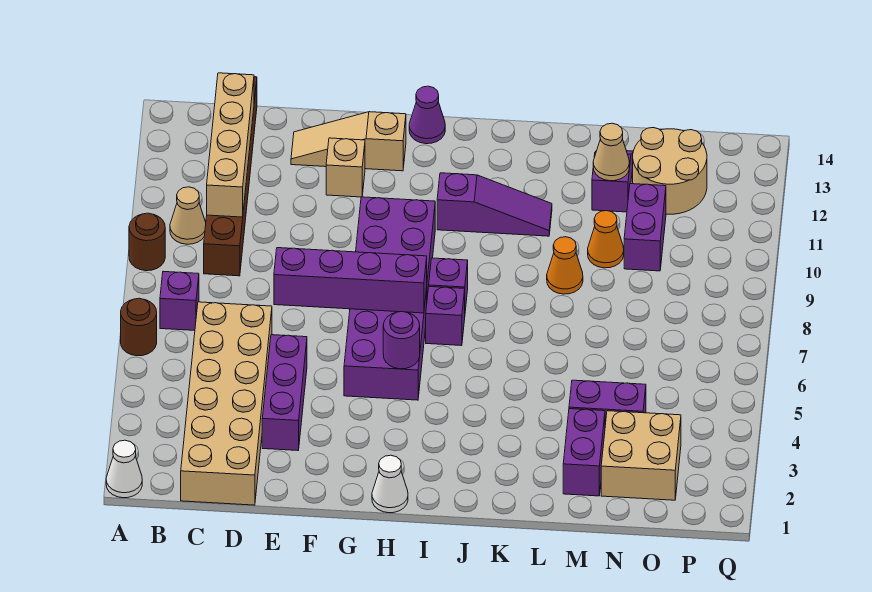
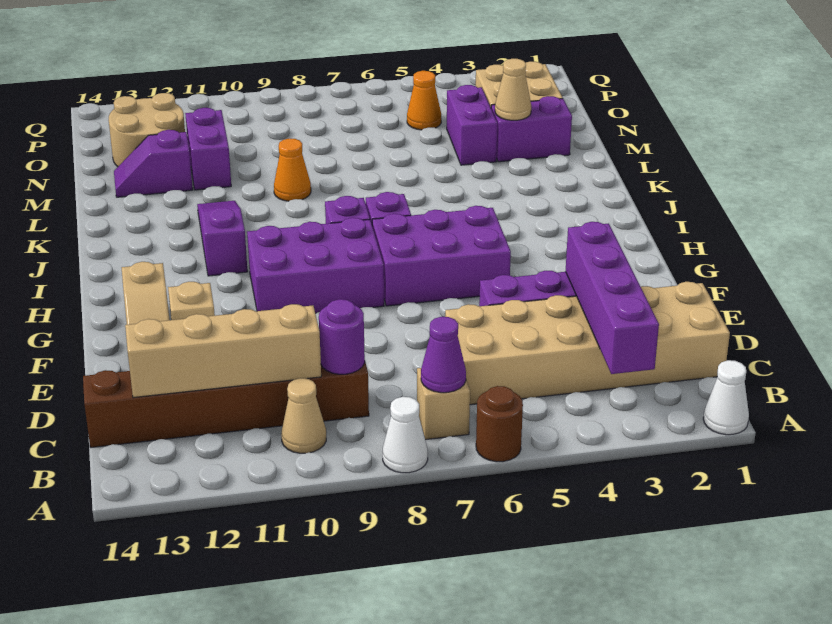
brown round brick A9 level 1 -> none
purple brick B7 level 1 -> tan brick B7 level 1
purple brick E7:H7 level 2 -> purple brick B3:E3 level 2
white cone H1 level 1 -> white cone A8 level 1
purple round brick H5 level 2 -> purple round brick C9 level 2
purple cone H14 level 1 -> purple cone B7 level 2
orange cone M10 level 1 -> orange cone O5 level 1
tan cone M12 level 2 -> tan cone M3 level 2
purple brick N10:N11 level 1 -> purple brick M11:N11 level 1

